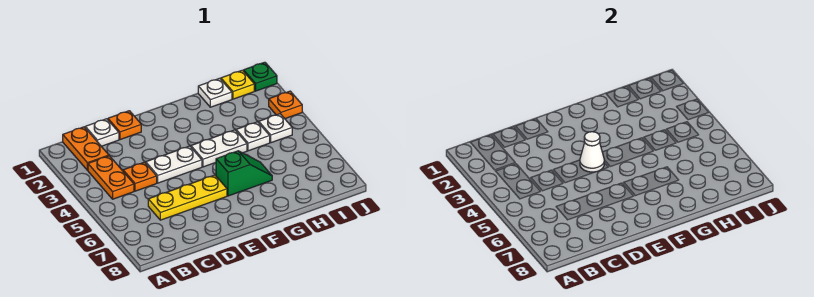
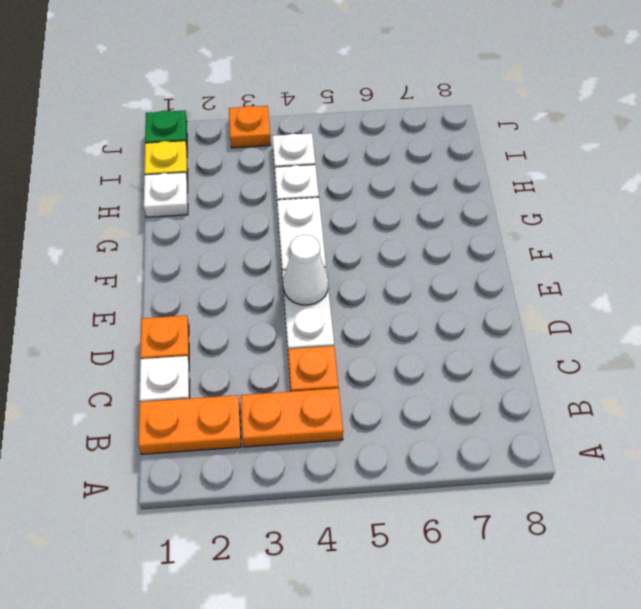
yellow plate C6:E6 level 1 -> none
green slope F6:G6 level 1 top F -> none

